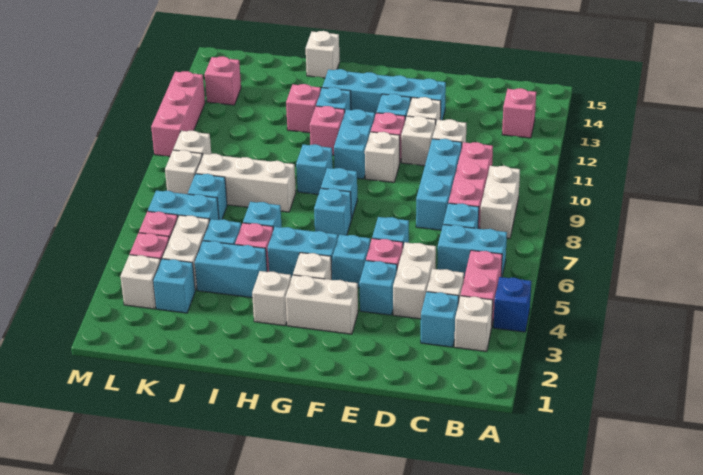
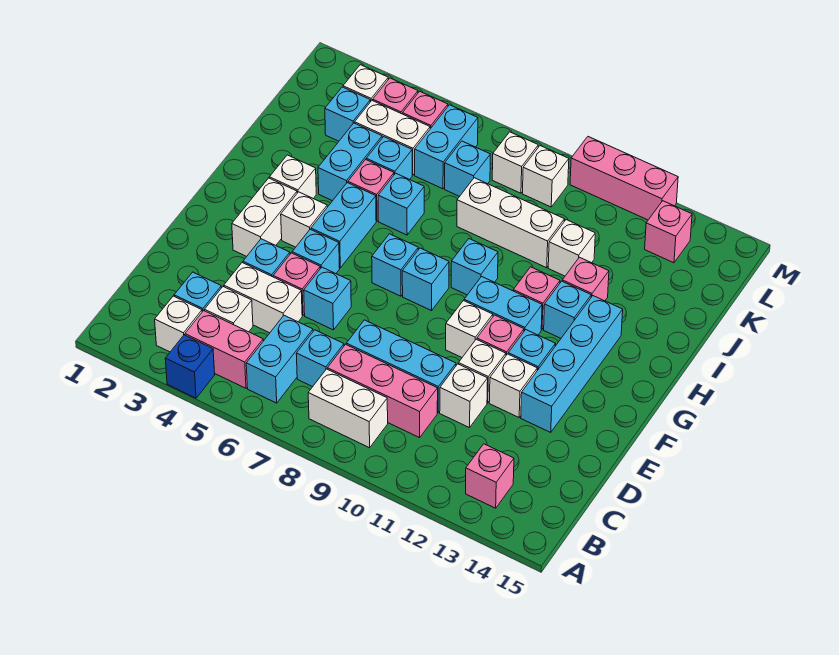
white brick I8:K8 level 1 -> white brick J8:J10 level 1
white brick I15 level 1 -> white brick J11 level 1

